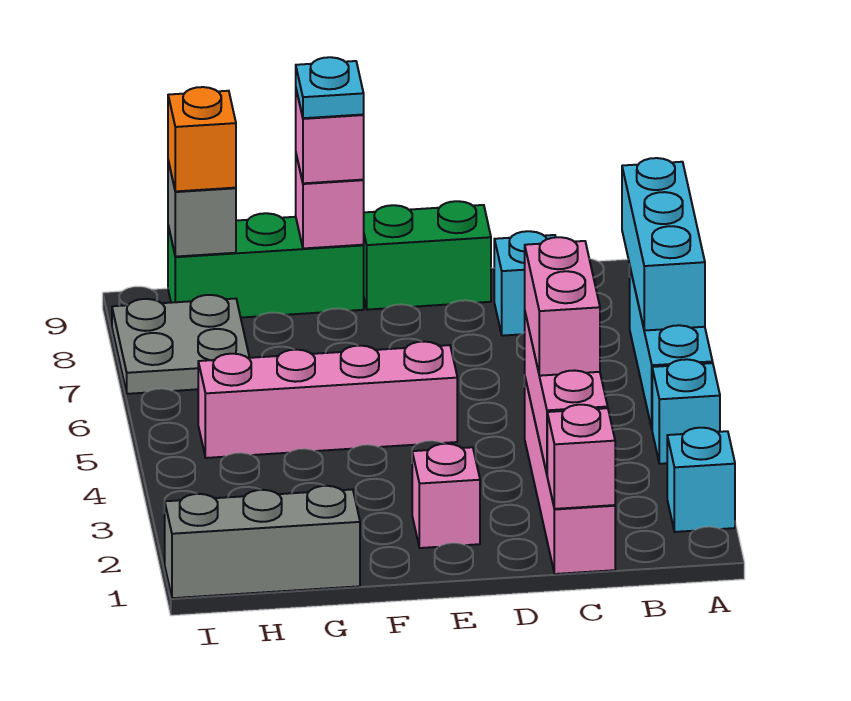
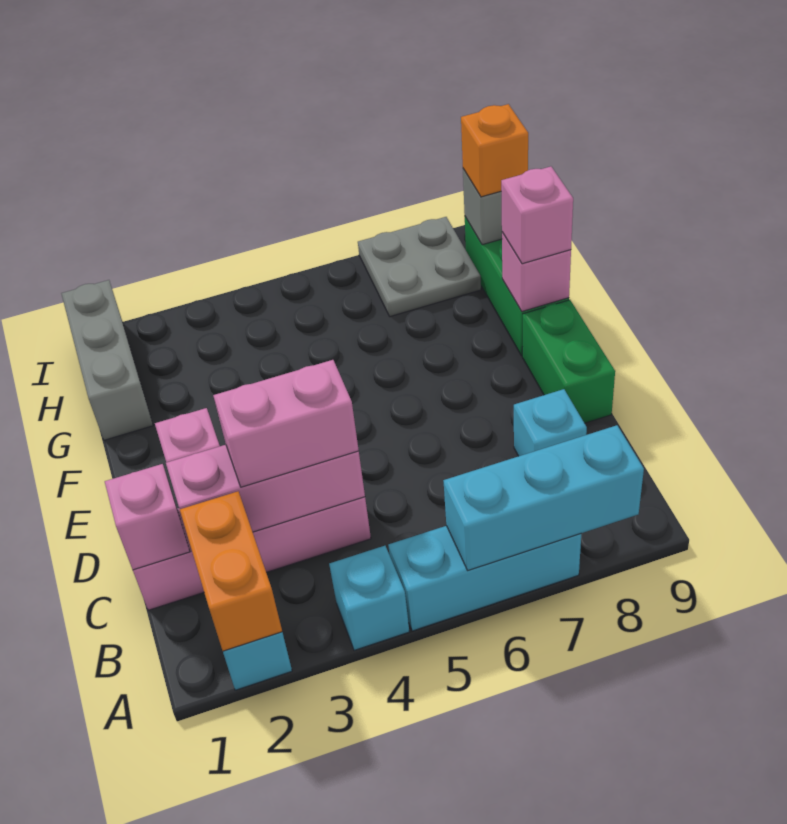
none -> orange brick A2:B2 level 2
pink brick E5:H5 level 1 -> none
cyan plate F9 level 4 -> none

